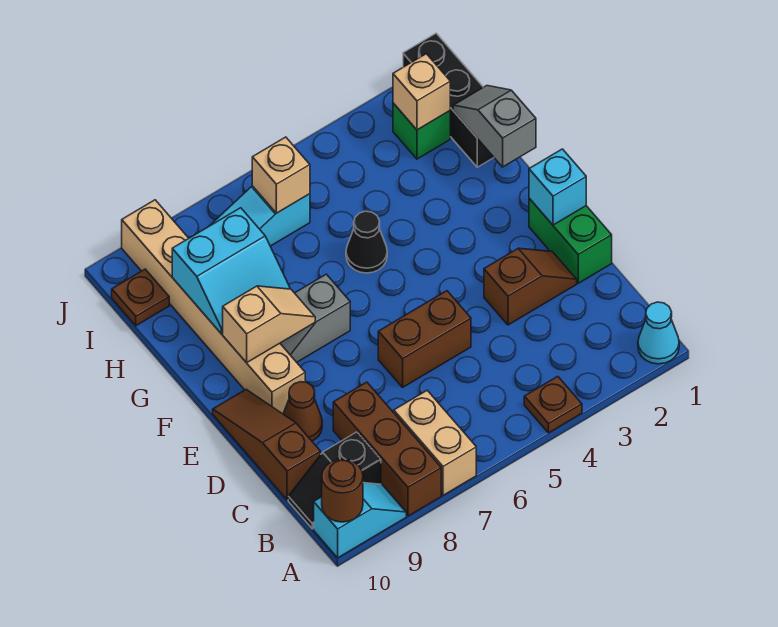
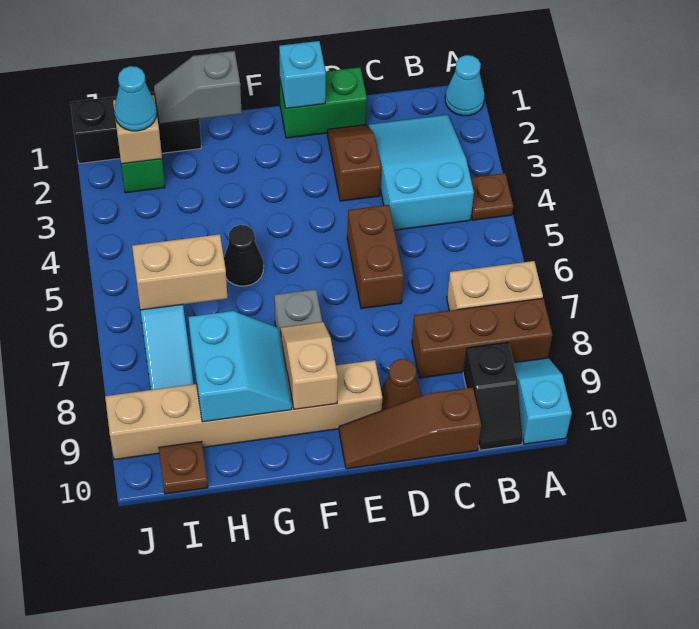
brown round brick A10 level 2 -> none
none -> cyan slope B2:C4 level 1 top 4
none -> cyan cone I2 level 3
tan brick I6 level 2 -> tan brick H6:I6 level 2

